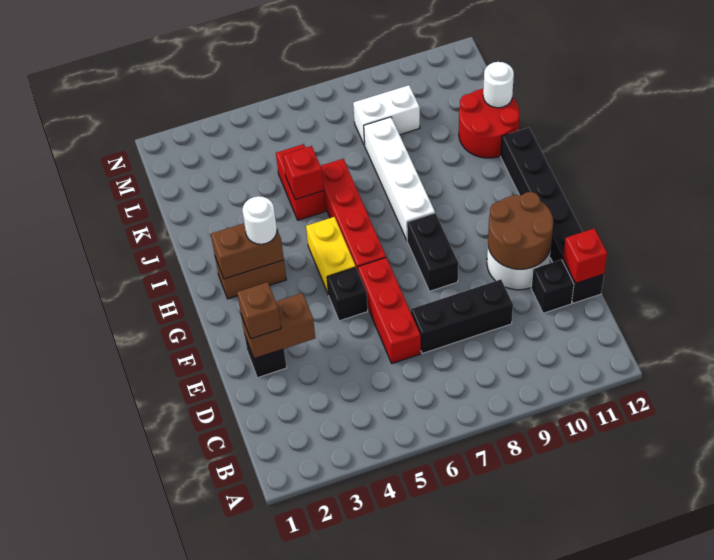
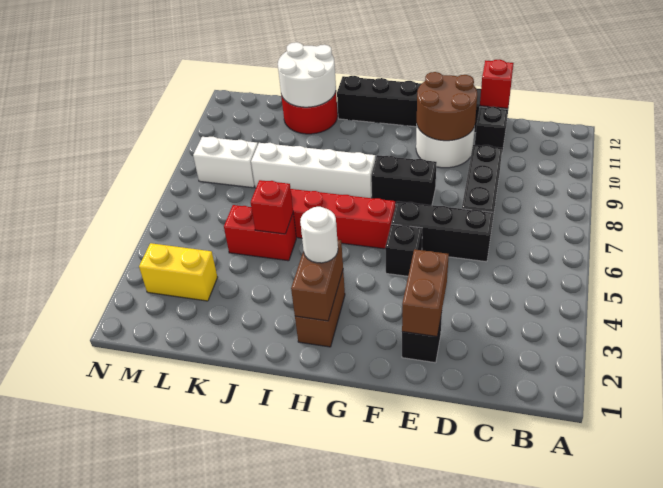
red brick D6:F6 level 1 -> black brick D6:F6 level 1
brown brick E2 level 3 -> none
yellow brick G5:H5 level 1 -> yellow brick L3:M3 level 1
white round brick K12 level 2 -> white round brick J11:K12 level 2
white brick L8:L9 level 1 -> white brick L8:M8 level 1

